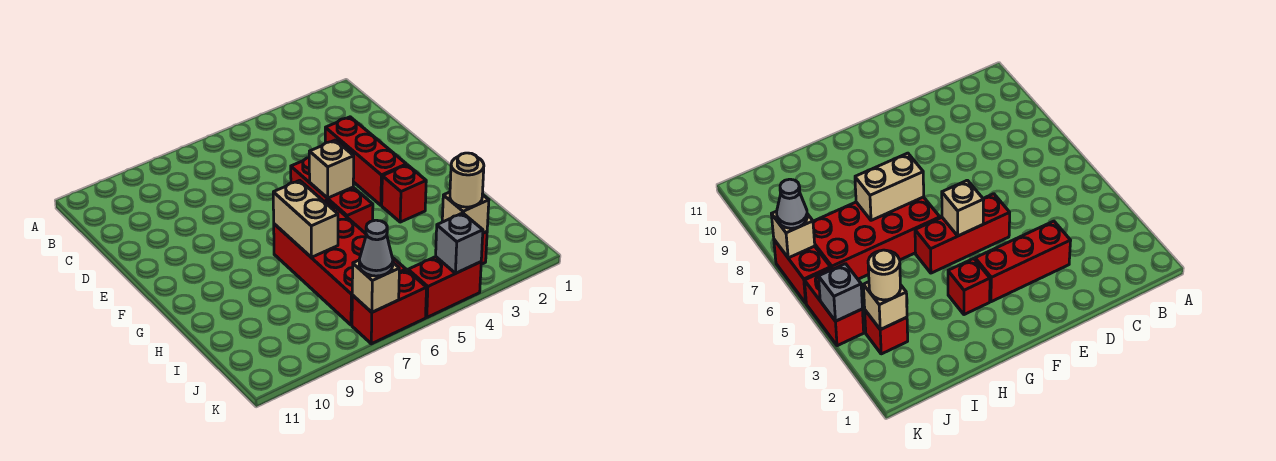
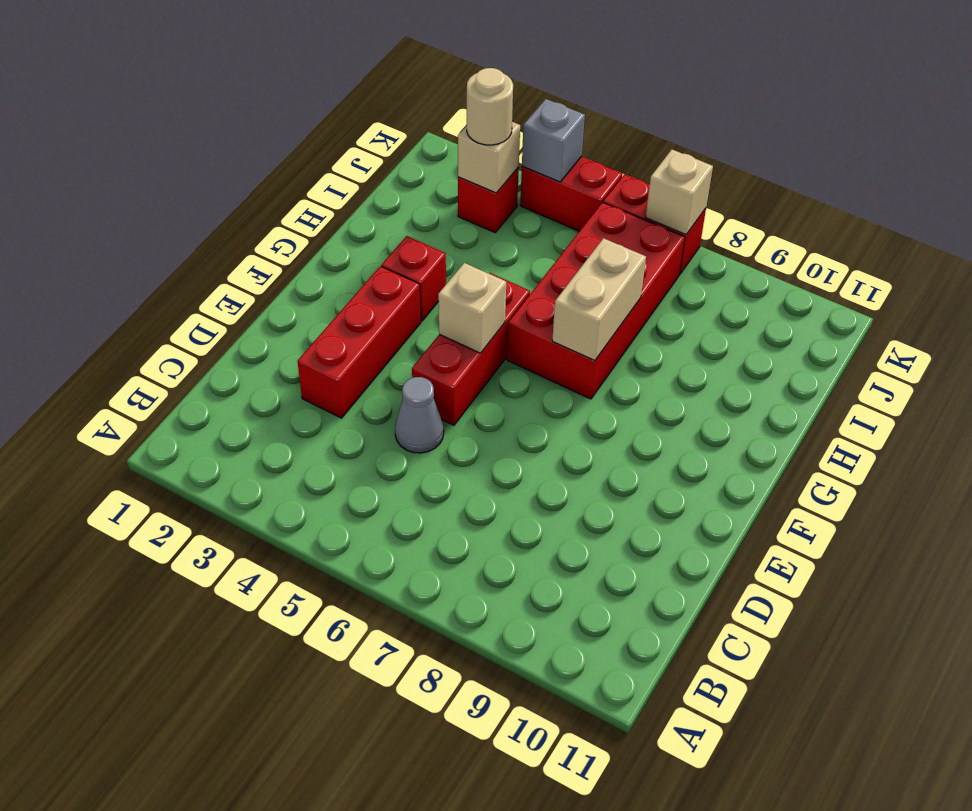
grey cone K7 level 3 -> grey cone D5 level 1

